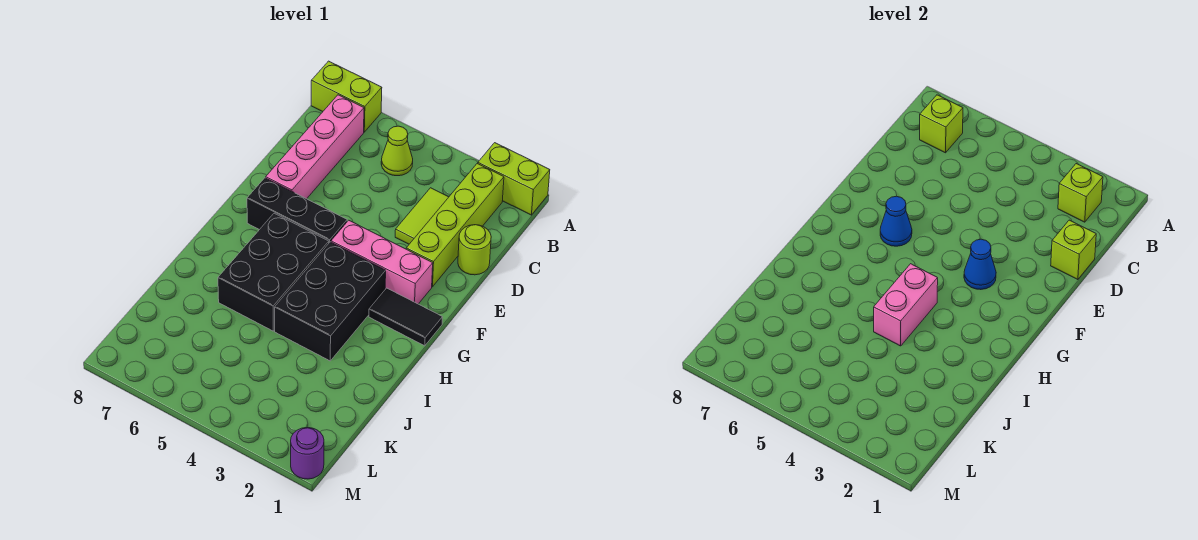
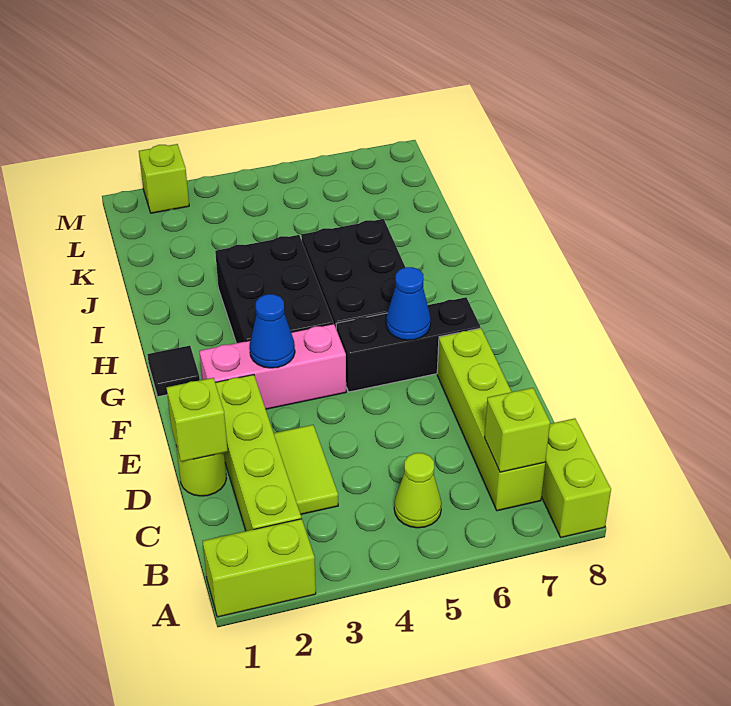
lime brick A7:A8 level 1 -> lime brick A8:B8 level 1
lime brick B2 level 2 -> lime brick M2 level 1
pink brick B7:E7 level 1 -> lime brick B7:E7 level 1
black tile G1:G2 level 1 -> black tile G1 level 1
pink brick H4:I4 level 2 -> none
purple round brick M1 level 1 -> none

